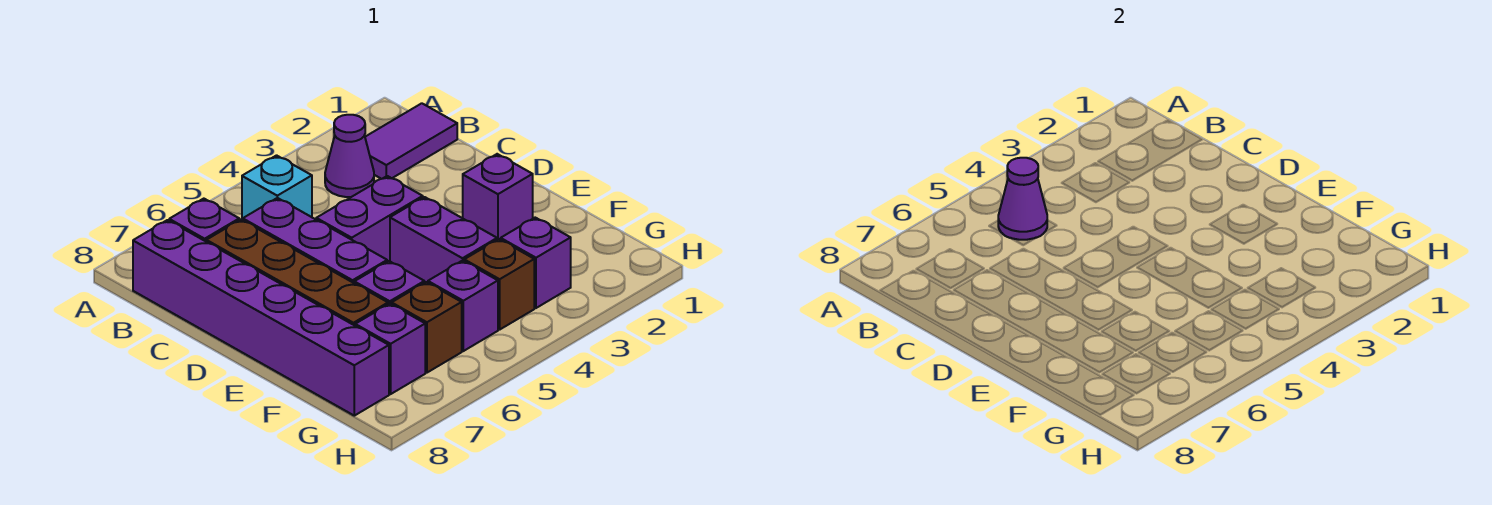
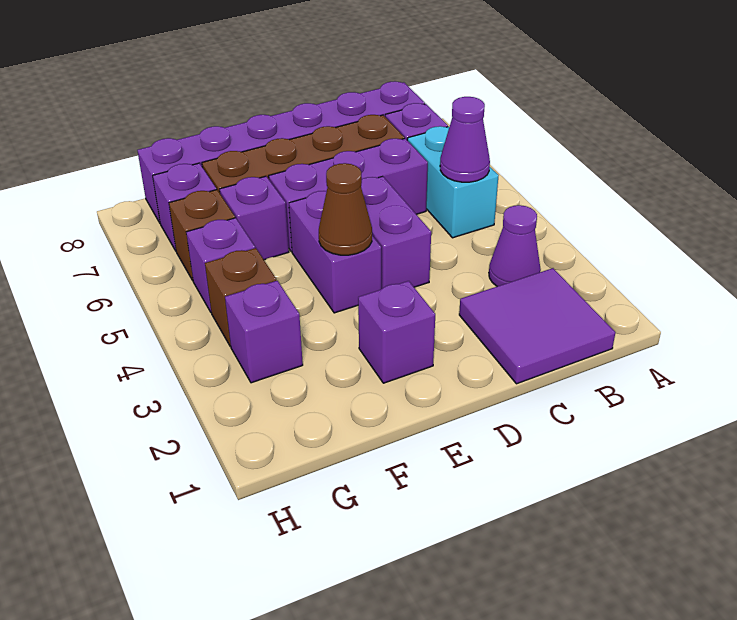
purple tile B1:B2 level 1 -> purple tile B1:C2 level 1
cyan brick B5 level 1 -> cyan brick B5:B6 level 1
purple brick E4:F4 level 1 -> purple brick E4:E5 level 1
none -> brown cone E4 level 2

